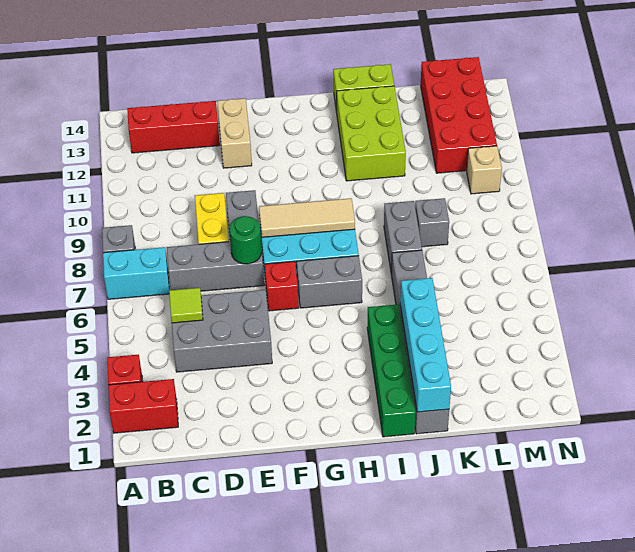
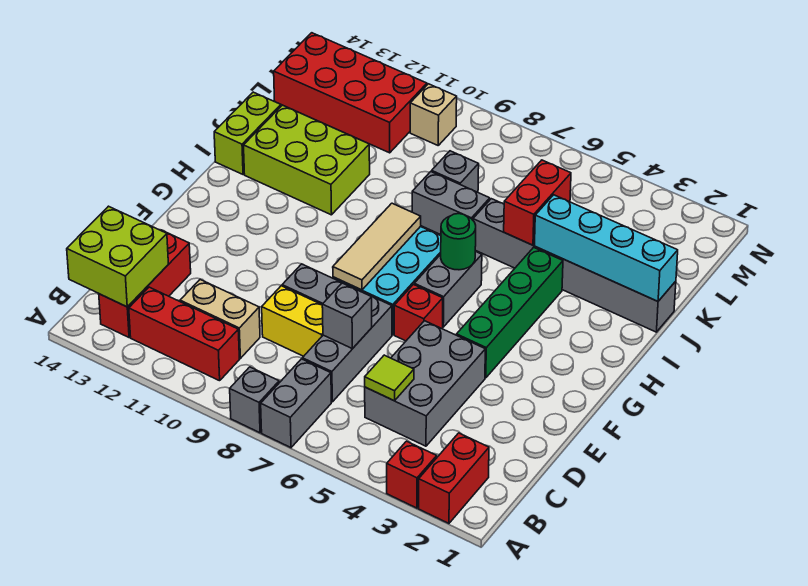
cyan brick A7:B7 level 1 -> grey brick A7:B7 level 1
none -> red brick B10:B12 level 1
none -> lime brick B13:C14 level 2
none -> grey brick D7 level 2
green round brick E7 level 2 -> green round brick H6 level 2
tan brick E12:E13 level 1 -> tan brick C10:C11 level 1
green brick I1:I4 level 1 -> green brick F4:I4 level 1
none -> red brick J5:K5 level 2

